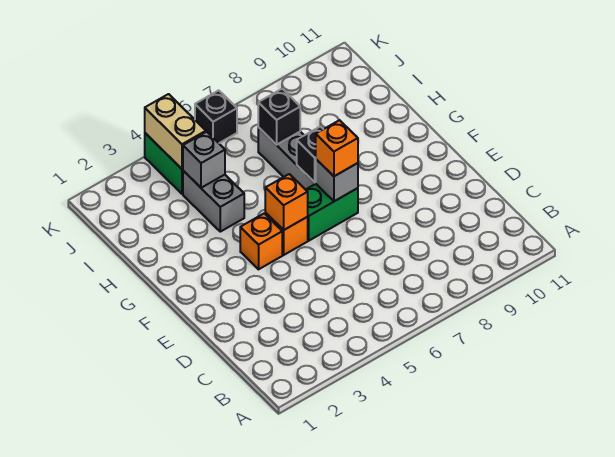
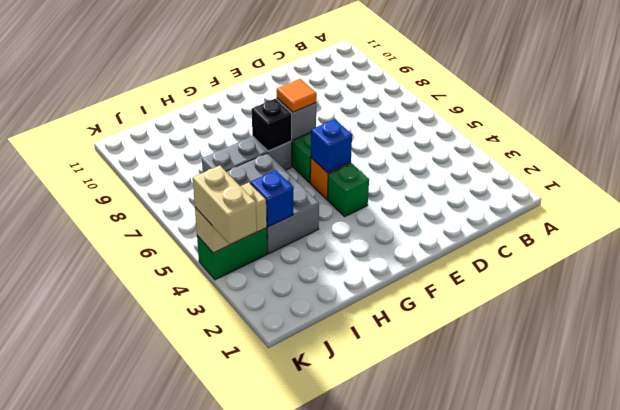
orange brick F4 level 1 -> green brick F4 level 1
orange brick F5 level 2 -> blue brick F5 level 2
orange brick F7 level 3 -> orange tile F7 level 3
grey brick H4:I4 level 1 -> grey brick H4:I6 level 1
grey brick I4 level 2 -> blue brick I4 level 2
black brick I7 level 2 -> none
none -> tan brick K3:K4 level 3
black brick K6 level 1 -> none

